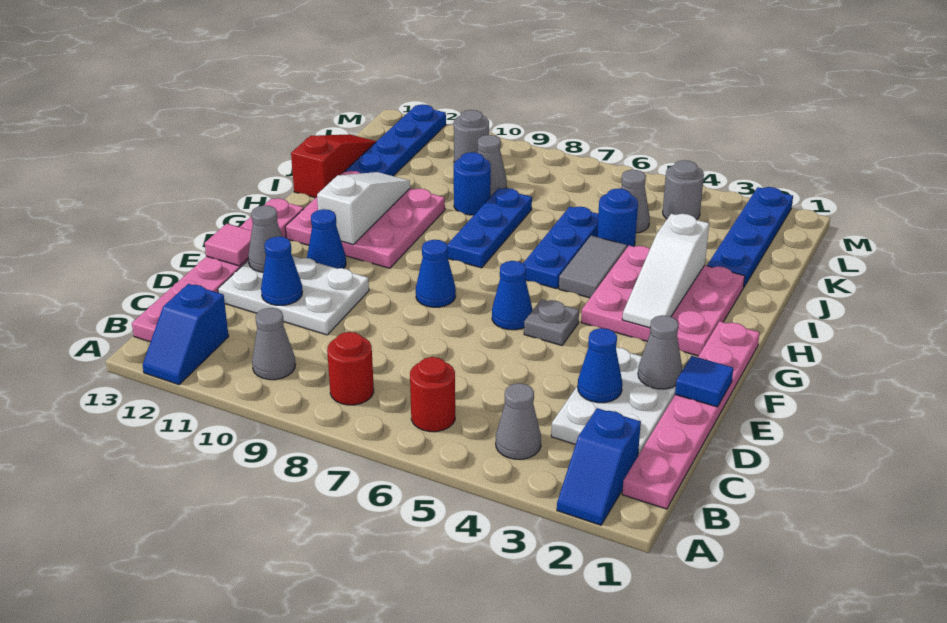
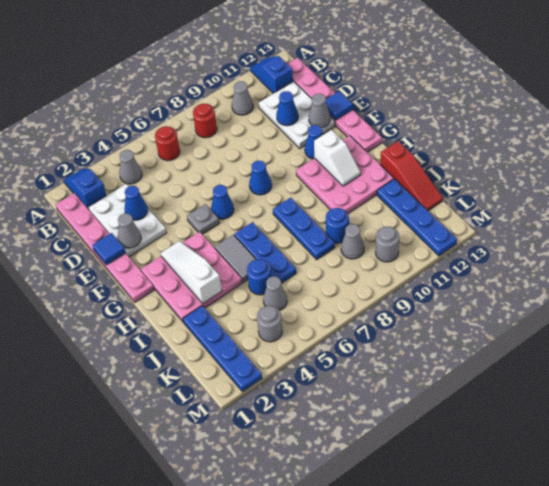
white plate D10:E12 level 1 -> white plate C11:E12 level 1
pink tile E13 level 2 -> blue tile E13 level 2
white slope G11:I11 level 2 top G -> white slope G11:H11 level 2 top G

